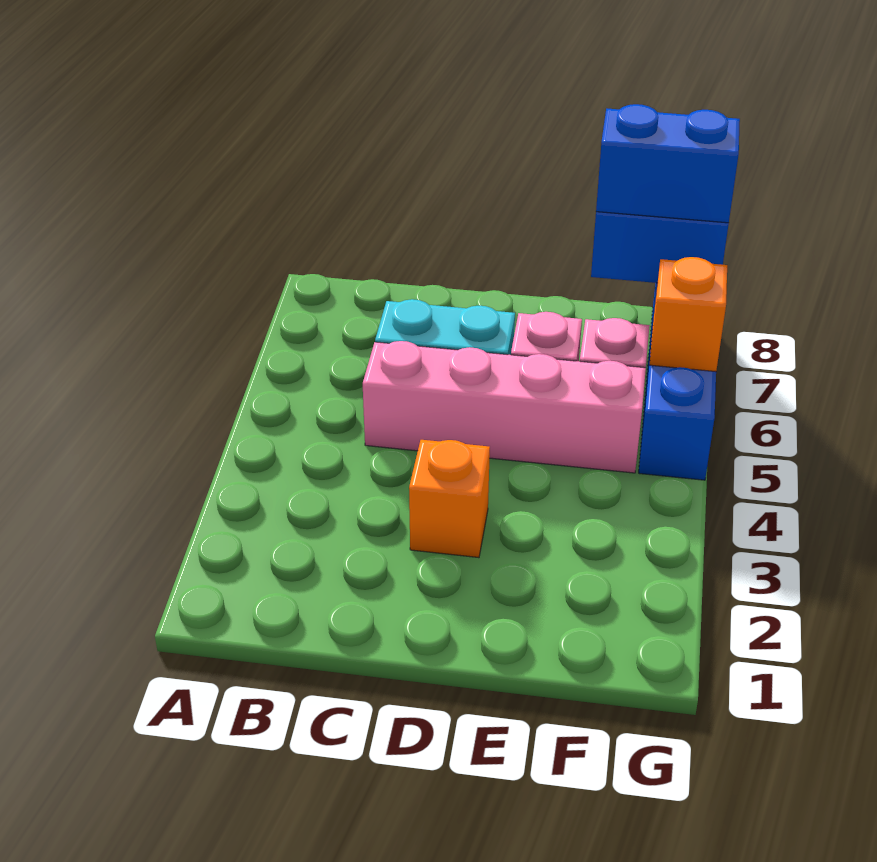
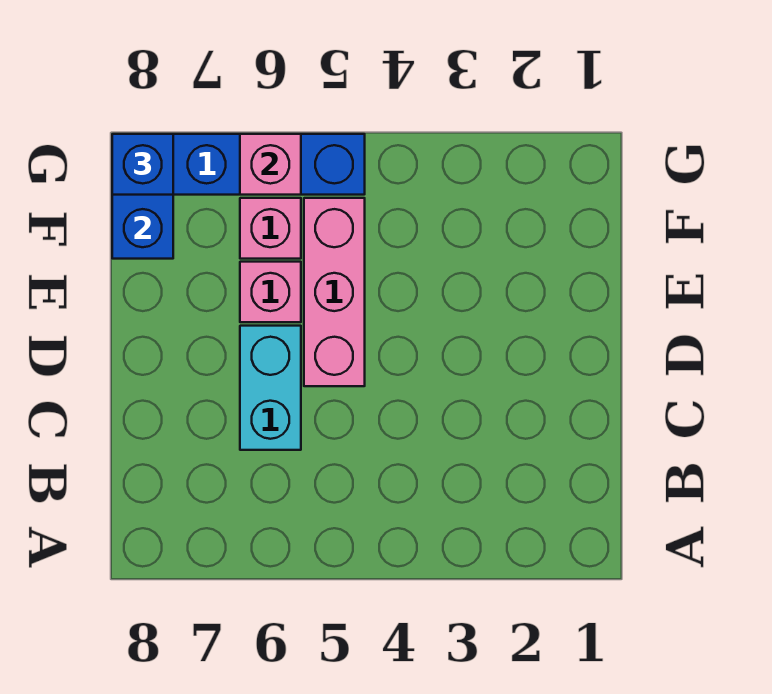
pink brick C5:F5 level 1 -> pink brick D5:F5 level 1
orange brick D3 level 1 -> none
blue brick F8:G8 level 3 -> blue brick G8 level 3
orange brick G6 level 2 -> pink brick G6 level 2

